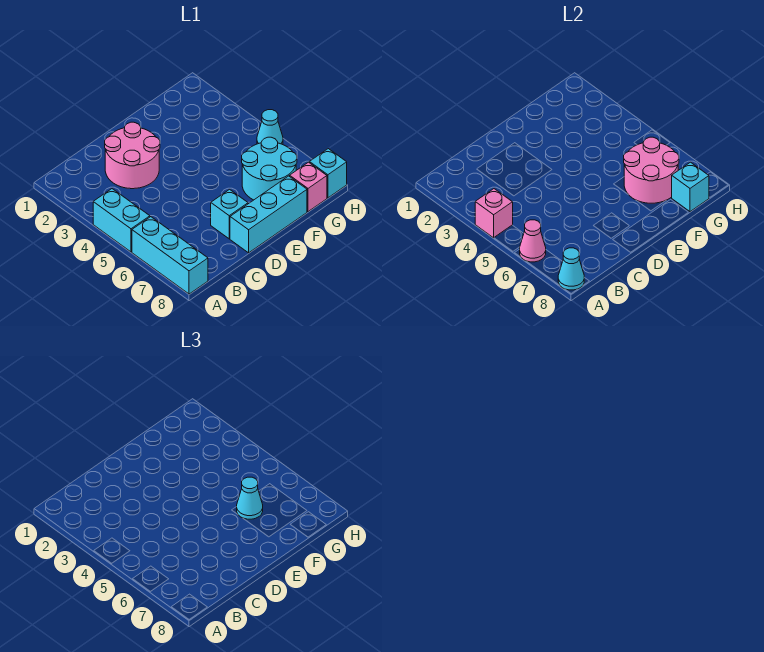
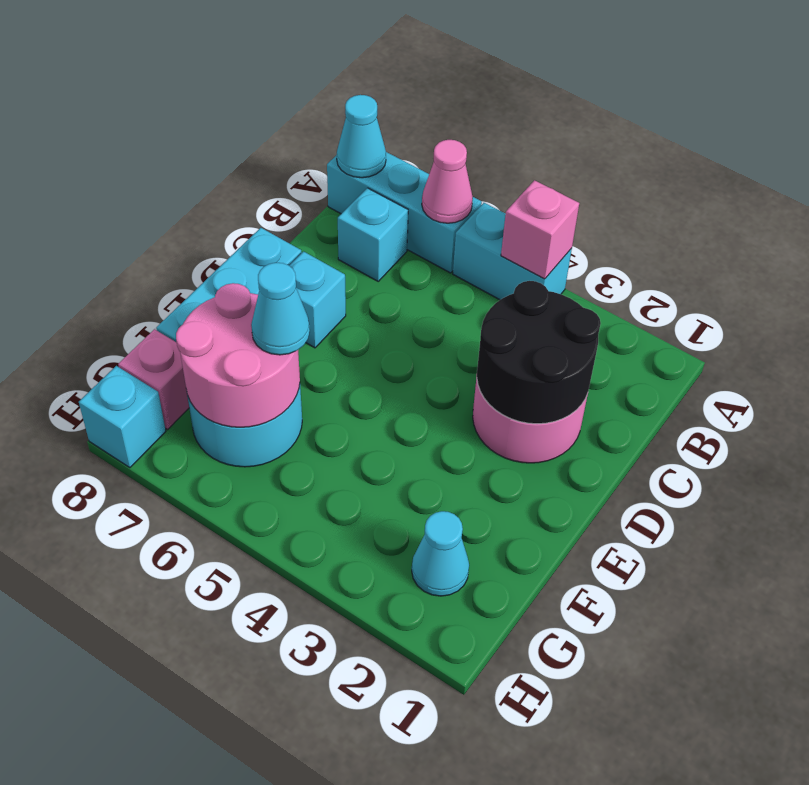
none -> black round brick C2:D3 level 2
cyan brick G8 level 2 -> cyan brick B7 level 1
cyan cone H5 level 1 -> cyan cone G2 level 1

